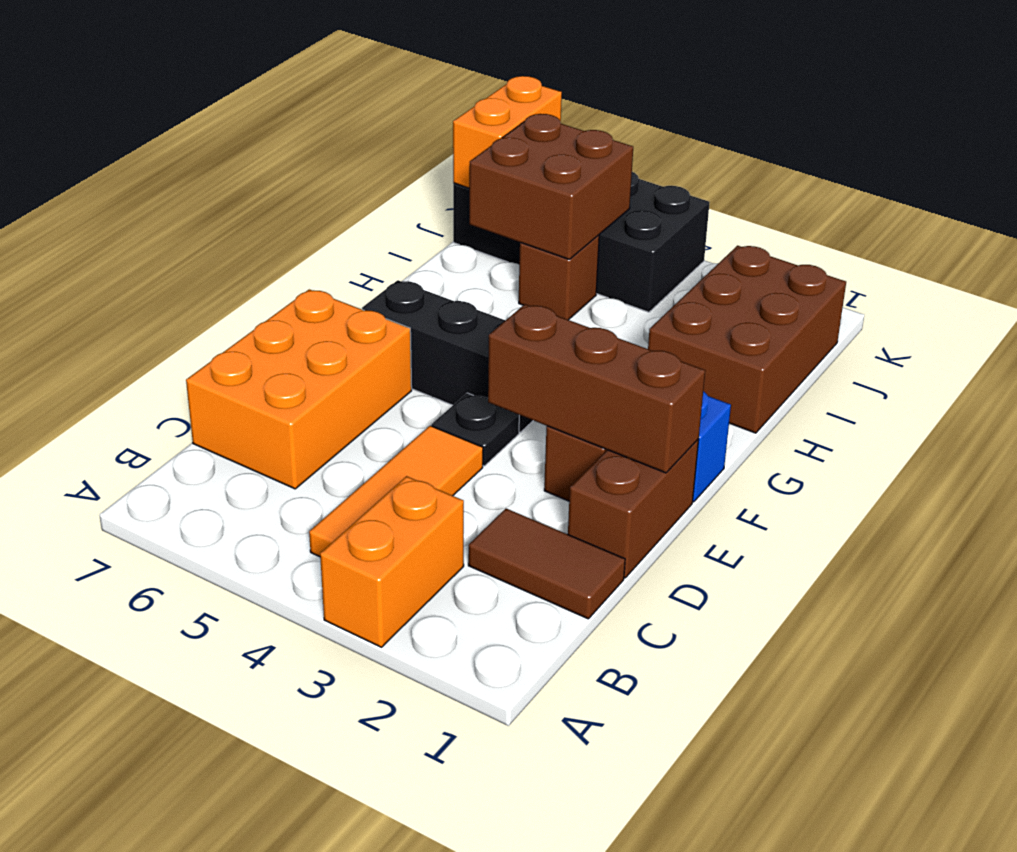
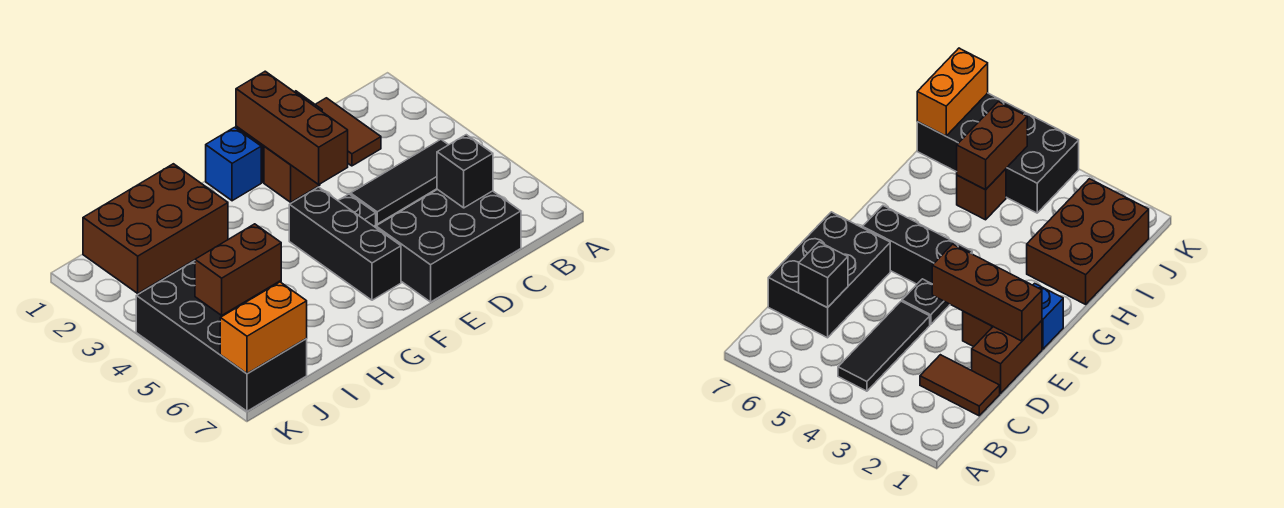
orange brick A3:B3 level 1 -> none
orange tile B4:D4 level 1 -> black tile B4:D4 level 1
orange brick C6:E7 level 1 -> black brick C6:E7 level 1
none -> black brick C6 level 2
brown brick I5:J6 level 2 -> brown brick I5:J5 level 2

